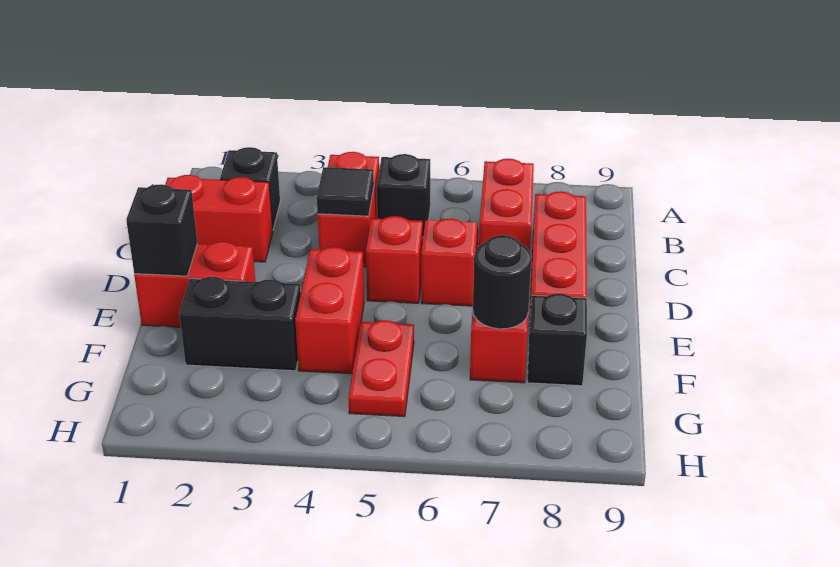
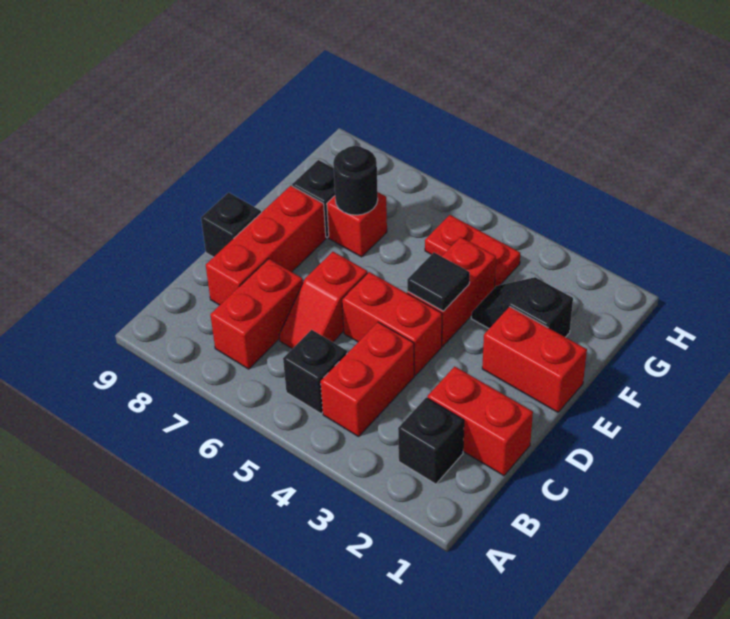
black tile C4 level 2 -> black tile E4 level 2
red brick D5 level 1 -> red brick D4:D5 level 1
black brick E1 level 2 -> black brick D9 level 1
black brick F2:F3 level 1 -> black slope F2:F3 level 1 top 2
red plate F5:G5 level 1 -> red plate G4:G5 level 1

